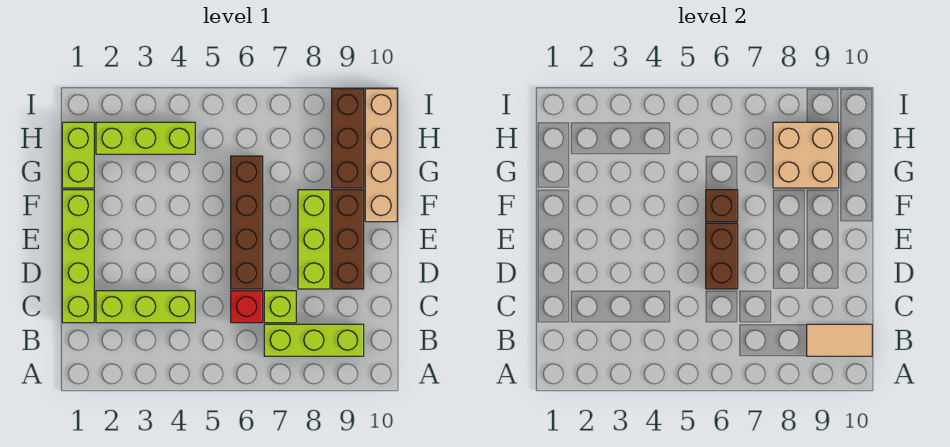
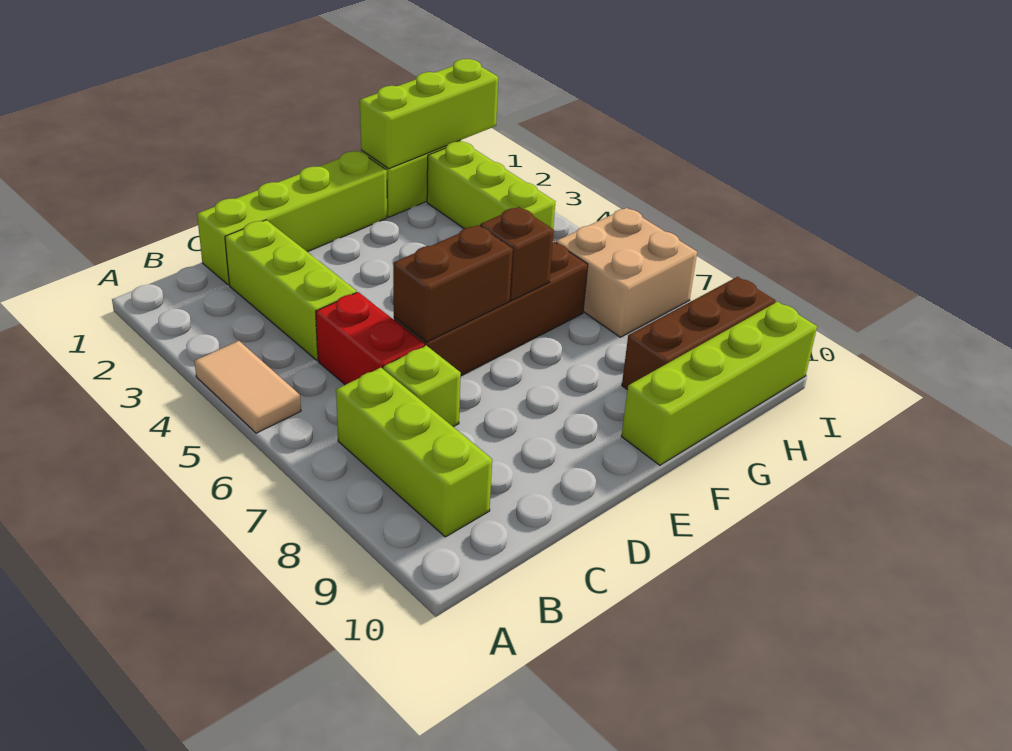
tan tile B9:B10 level 2 -> tan tile A4:A5 level 1
red brick C6 level 1 -> red brick C5:C6 level 1
lime brick D8:F8 level 1 -> lime brick G1:I1 level 2
brown brick D9:F9 level 1 -> none
tan brick F10:I10 level 1 -> lime brick F10:I10 level 1
tan brick G8:H9 level 2 -> tan brick H6:I7 level 1

